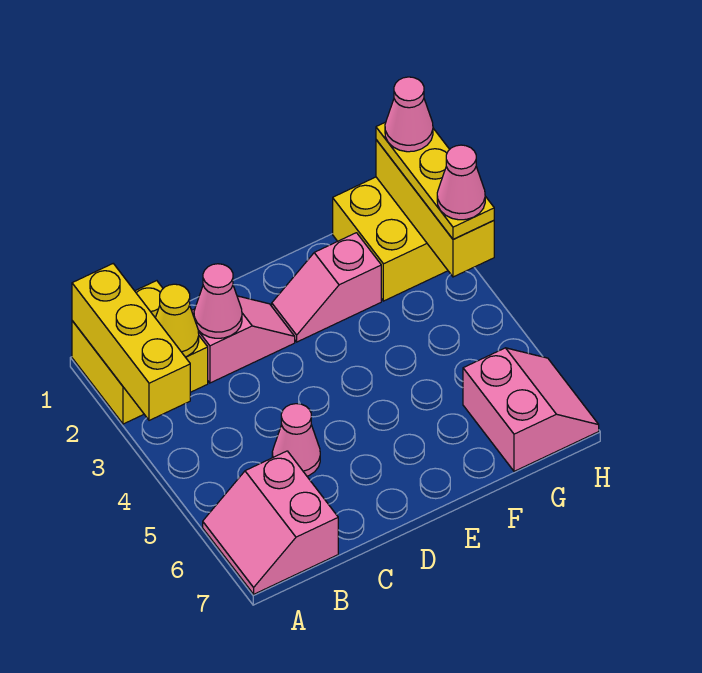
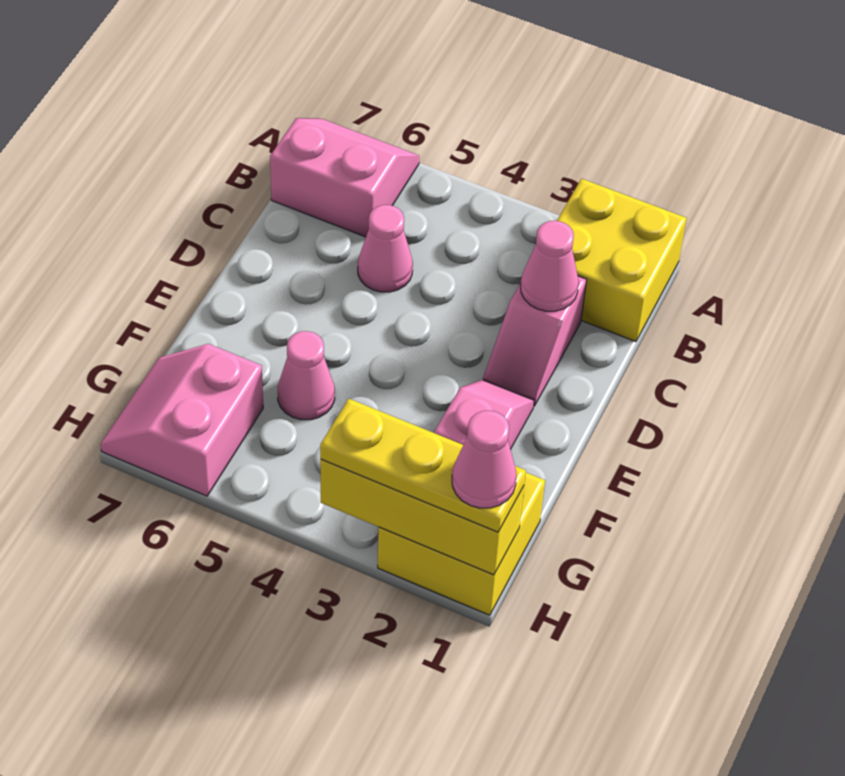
yellow brick A1:A3 level 2 -> none
yellow cone B2 level 2 -> none
pink slope G6:H7 level 1 top G -> pink slope G6:H7 level 1 top 6
pink cone H3 level 4 -> pink cone F5 level 1

